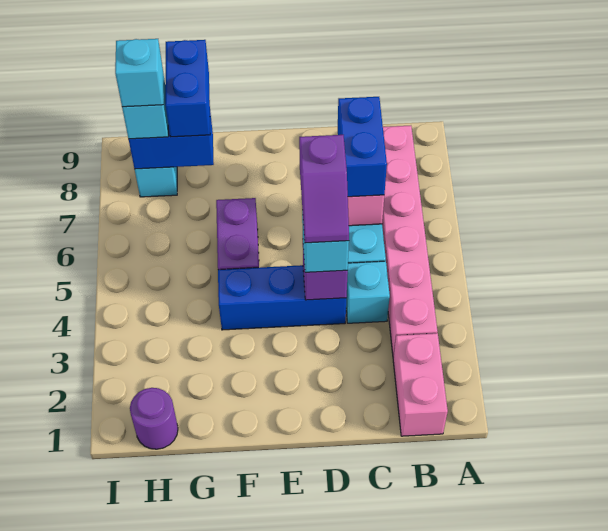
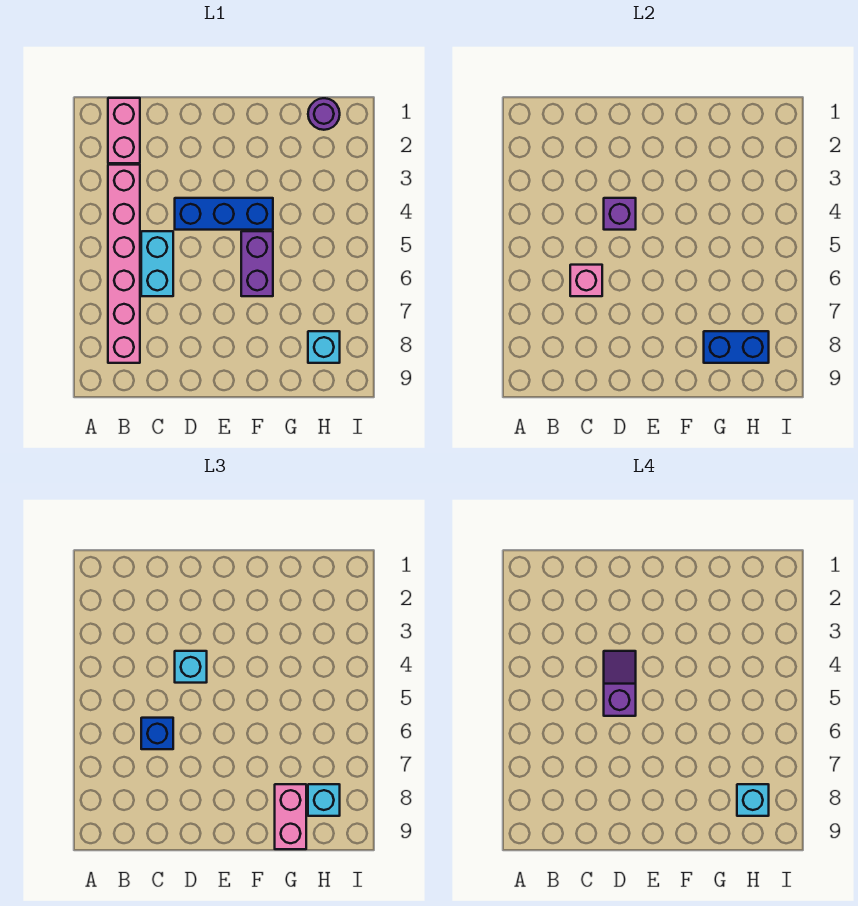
cyan brick C4 level 1 -> none
blue brick C6:C7 level 3 -> blue brick C6 level 3
blue brick G8:G9 level 3 -> pink brick G8:G9 level 3

